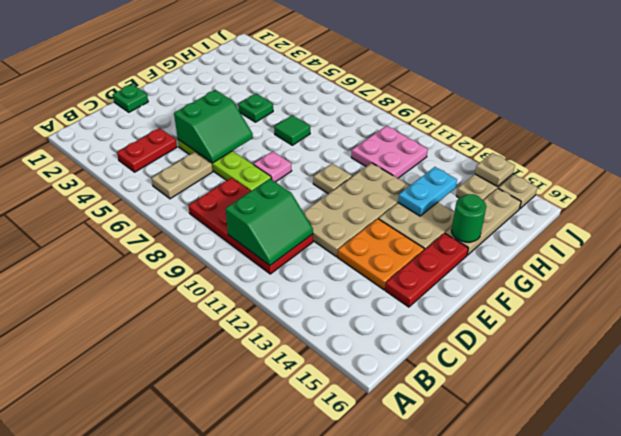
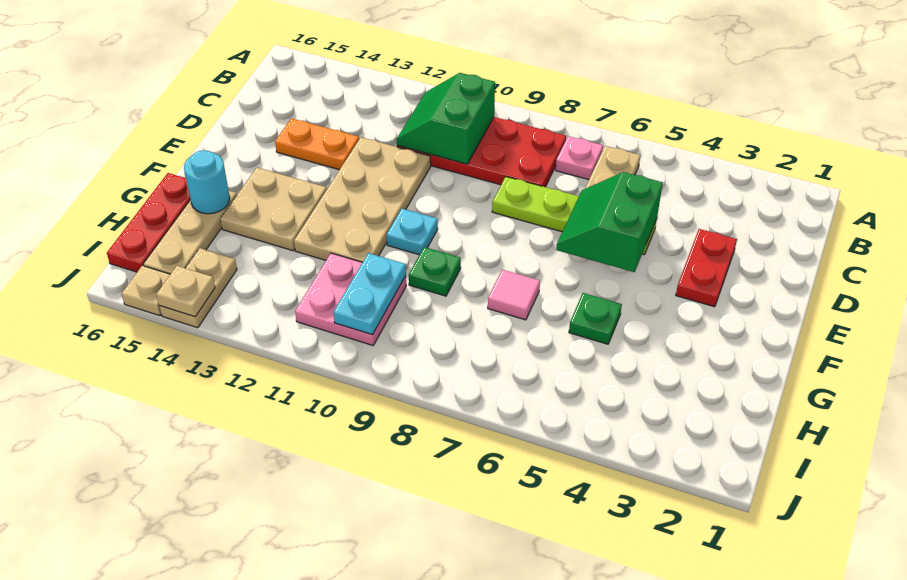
red plate B4:C4 level 1 -> red plate D3:E3 level 1
green plate D1 level 1 -> green plate G9 level 1
orange plate D13:E14 level 1 -> orange plate D13:D14 level 1
red plate D15:F15 level 1 -> red plate G16:I16 level 1
pink plate E8 level 1 -> pink plate B7 level 1
tan plate F10 level 1 -> cyan plate F10 level 1
green tile G7 level 1 -> pink tile G7 level 1
cyan plate G13:H13 level 2 -> cyan plate H10:I10 level 2
green round brick G15 level 2 -> cyan round brick G15 level 2

